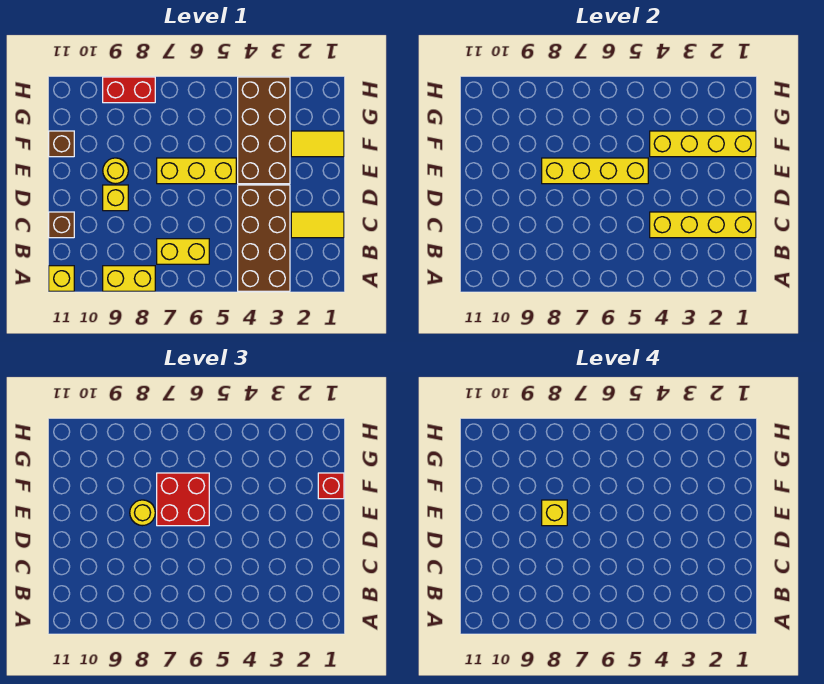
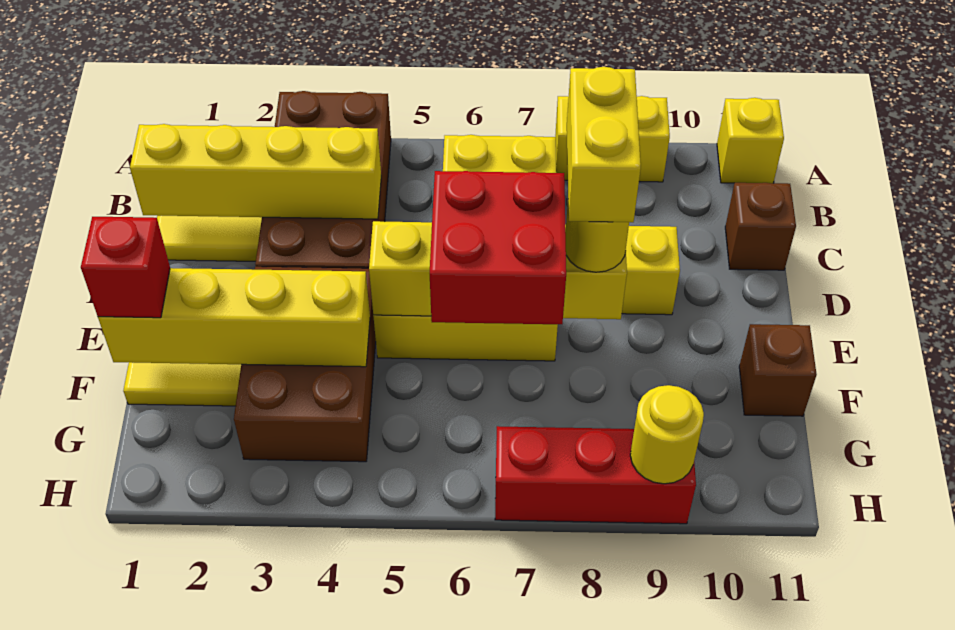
brown brick E3:H4 level 1 -> brown brick E3:G4 level 1
yellow brick E8 level 4 -> yellow brick D8:E8 level 4
yellow round brick E9 level 1 -> yellow round brick H9 level 2
red brick H8:H9 level 1 -> red brick H7:H9 level 1

